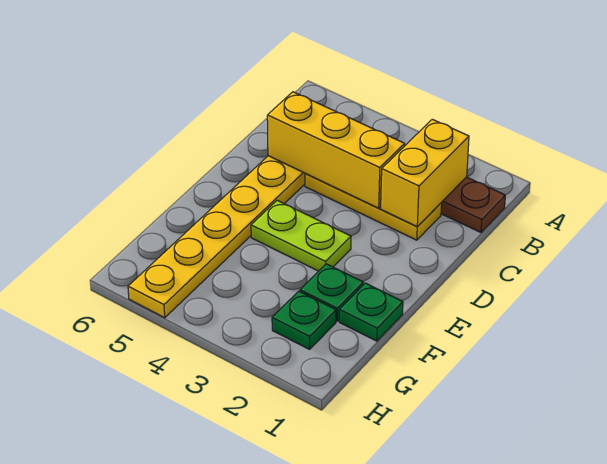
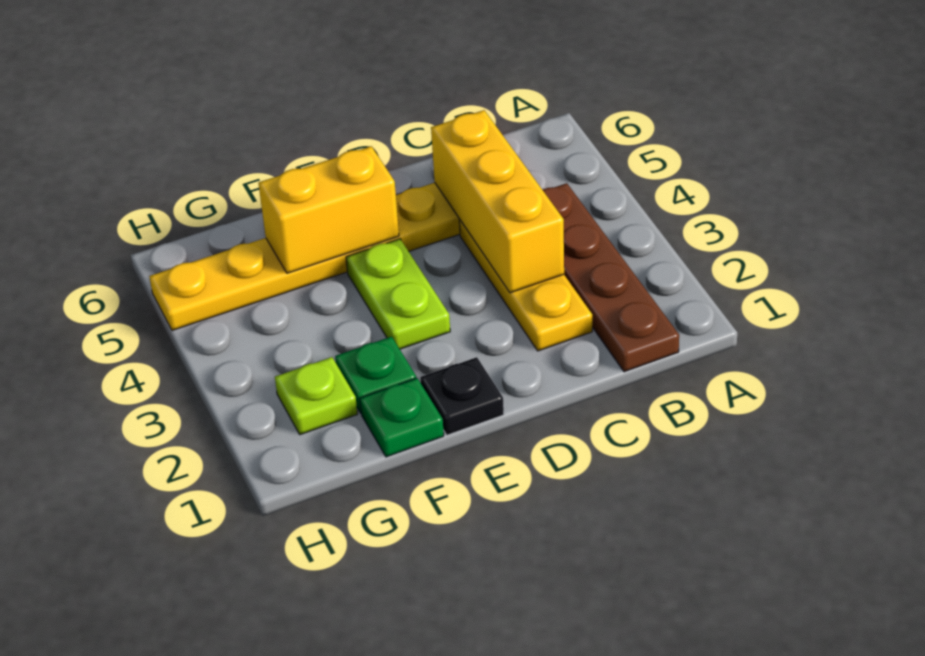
yellow brick B2:C2 level 2 -> yellow brick E5:F5 level 2
none -> black plate E1 level 1
green plate G2 level 1 -> lime plate G2 level 1

